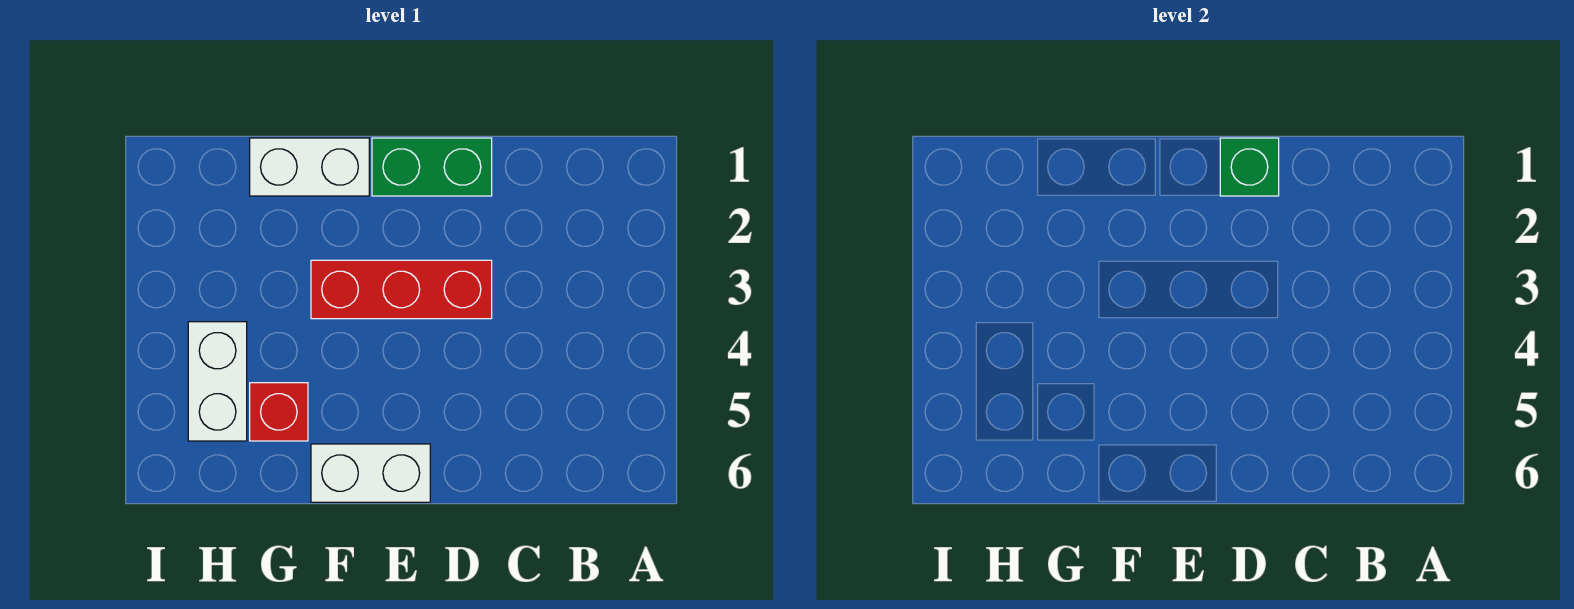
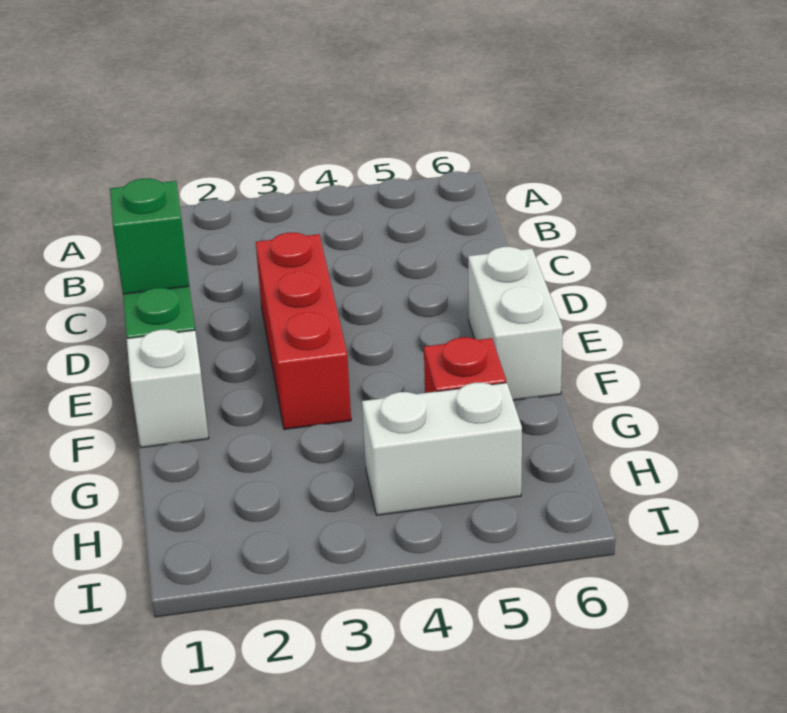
white brick F1:G1 level 1 -> white brick F1 level 1

